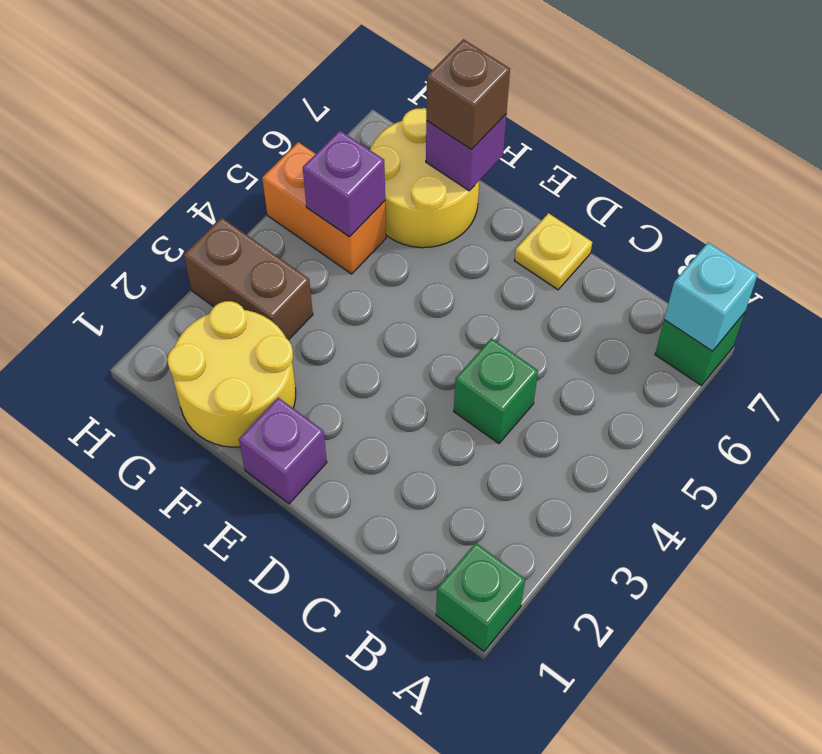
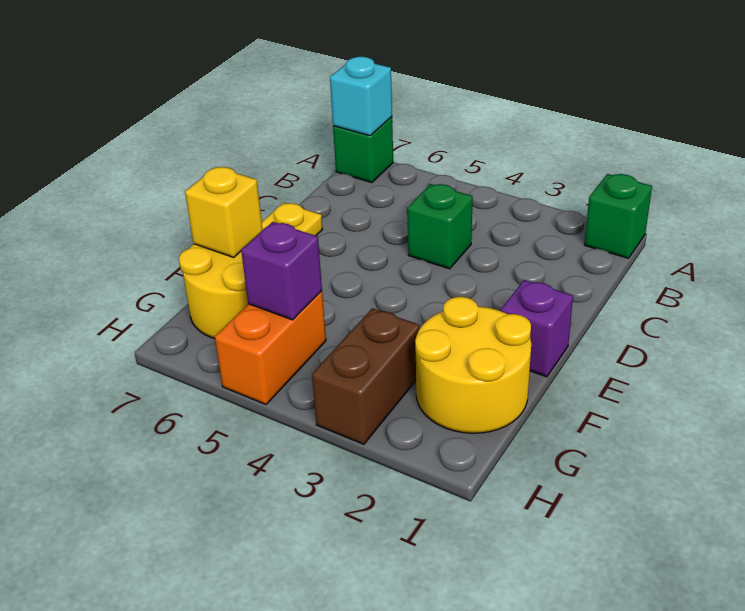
purple brick F7 level 2 -> yellow brick F7 level 2
brown brick F7 level 3 -> none

